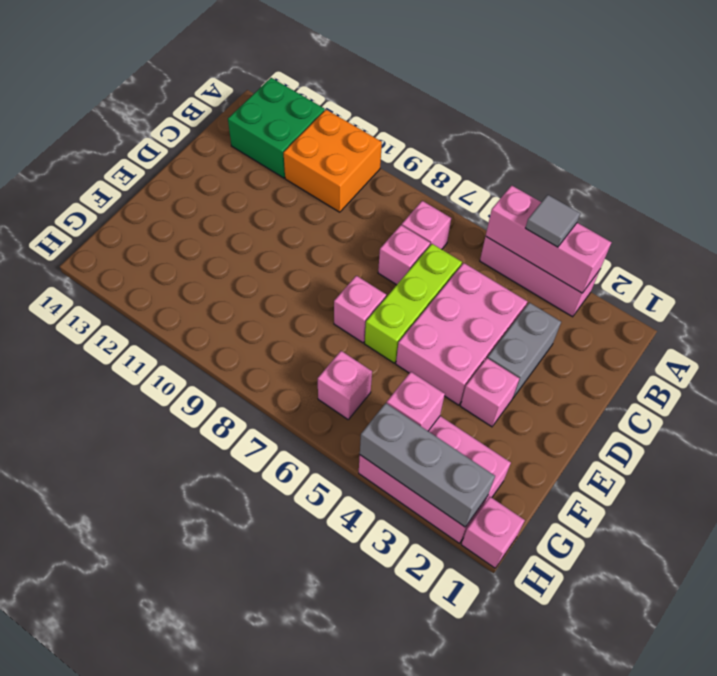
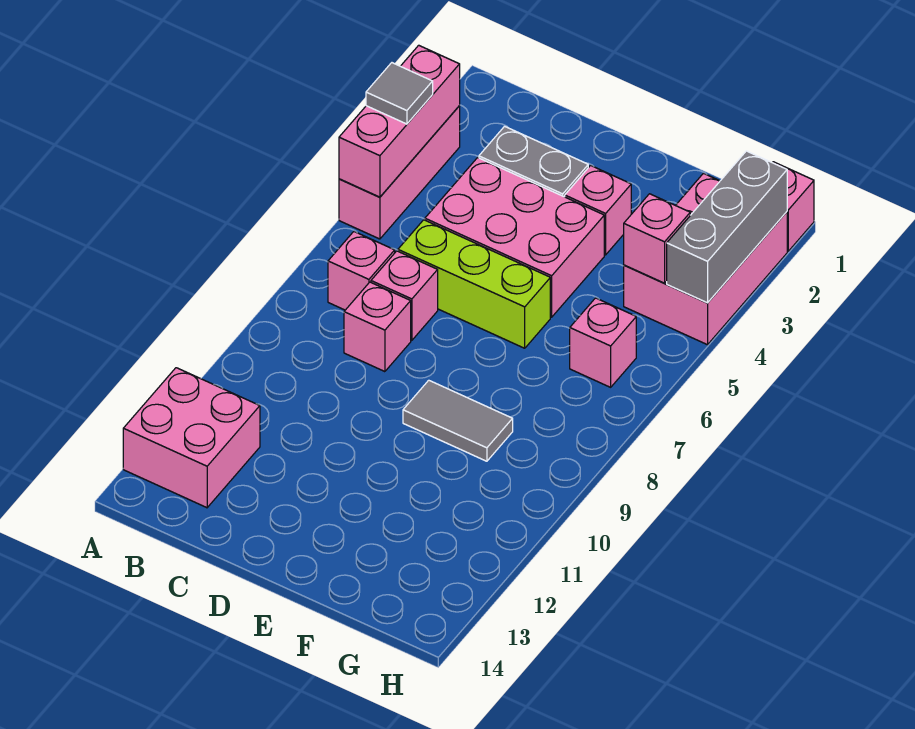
orange brick A10:B11 level 1 -> none
green brick A12:B13 level 1 -> pink brick A12:B13 level 1
pink brick E7 level 1 -> pink brick C8 level 1
none -> grey tile E9:F9 level 1

